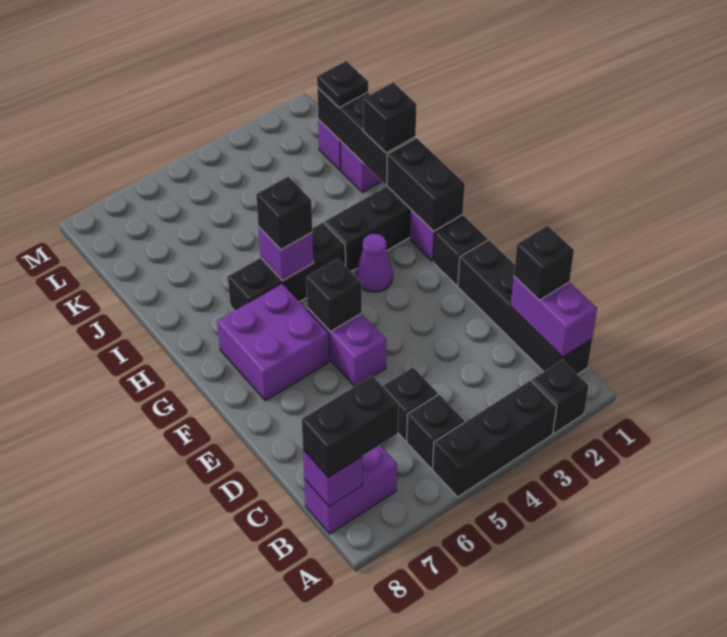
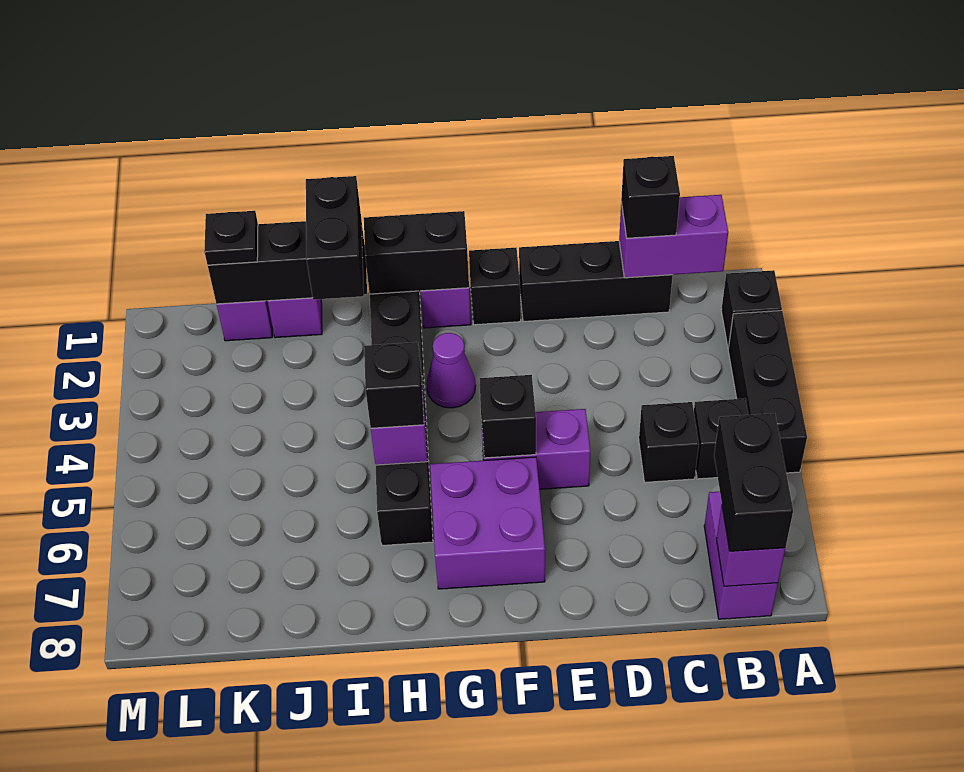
black brick B1:E1 level 1 -> black brick C1:E1 level 1
black brick I1 level 3 -> black brick I1:I2 level 3

